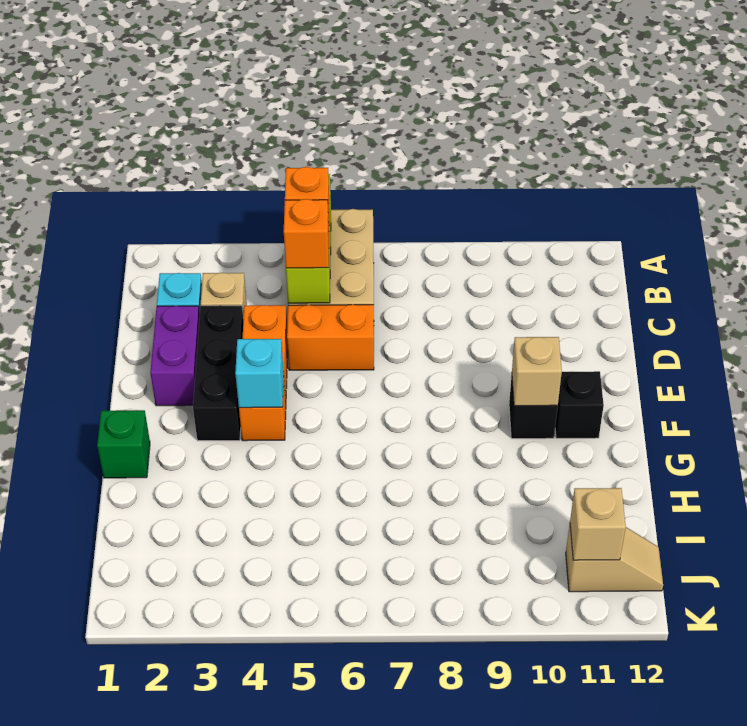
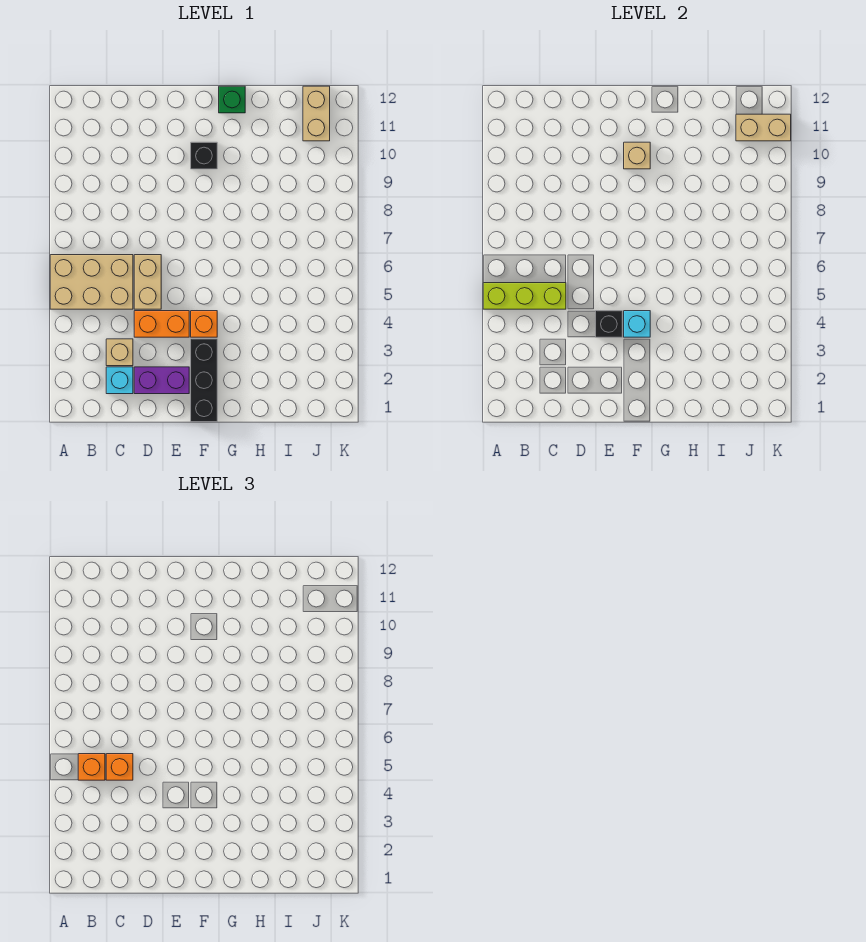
black brick D3:F3 level 1 -> black brick F1:F3 level 1
orange brick D5:D6 level 1 -> tan brick D5:D6 level 1
black brick F11 level 1 -> black brick E4 level 2
green brick G1 level 1 -> green brick G12 level 1
tan slope J11:J12 level 1 top 11 -> tan brick J11:J12 level 1
tan brick J11 level 2 -> tan brick J11:K11 level 2

